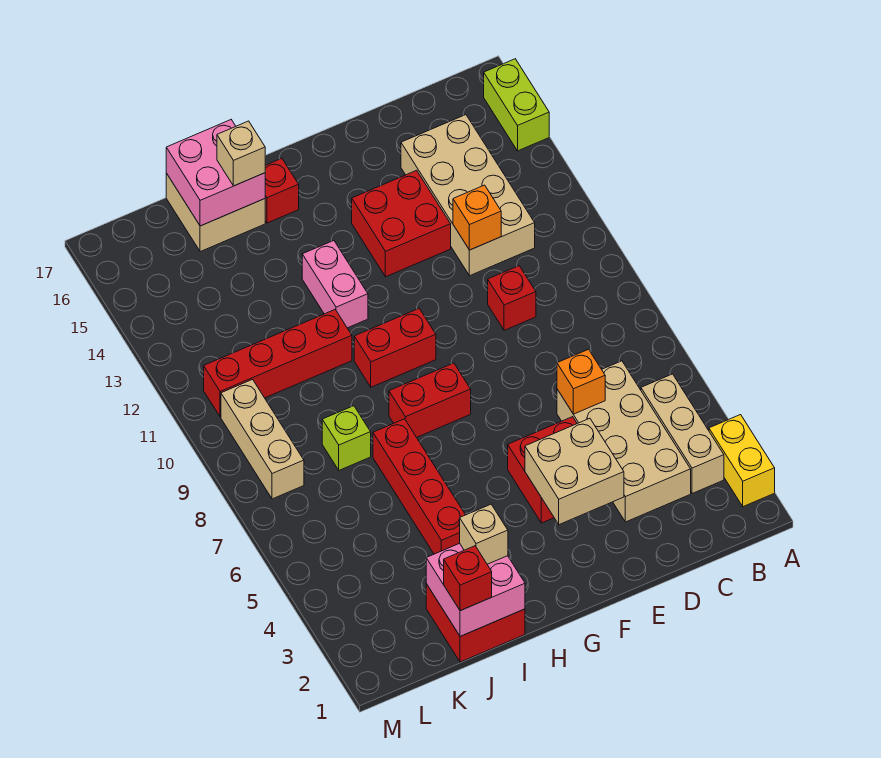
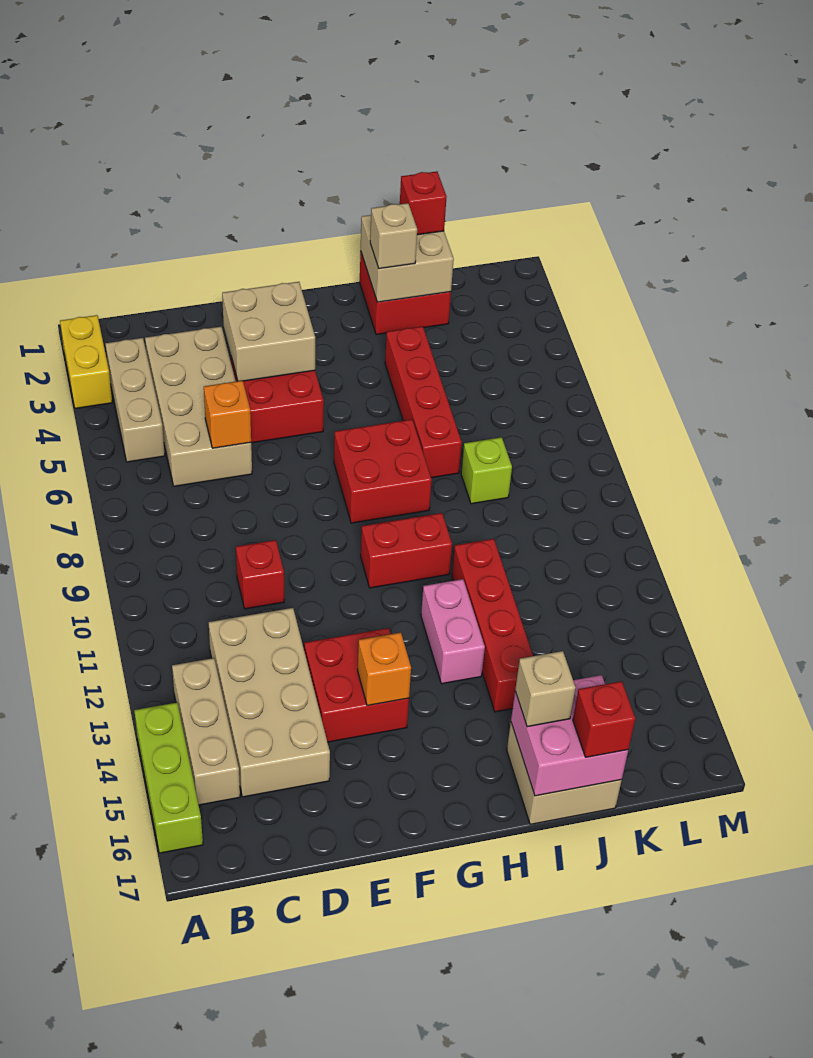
lime brick A15:A16 level 1 -> lime brick A14:A16 level 1
orange brick D12 level 2 -> orange brick F14 level 2
red brick G8:H8 level 1 -> red brick G7:H8 level 1
red brick H16 level 1 -> red brick J17 level 3
pink brick I1:J2 level 2 -> tan brick I1:J2 level 2
red brick I11:L11 level 1 -> red brick I11:I14 level 1
tan brick L8:L10 level 1 -> tan brick B13:B15 level 1

